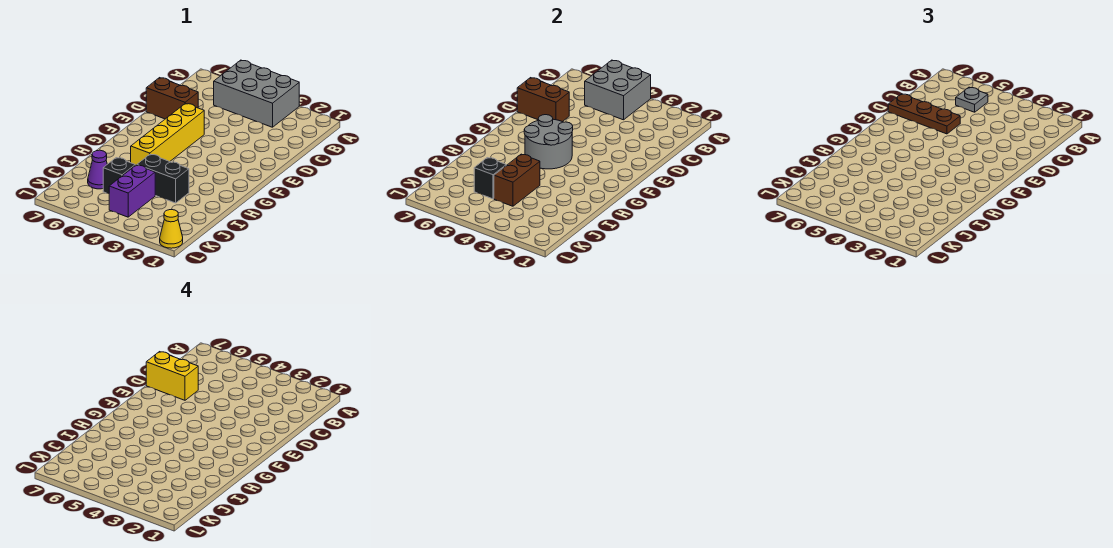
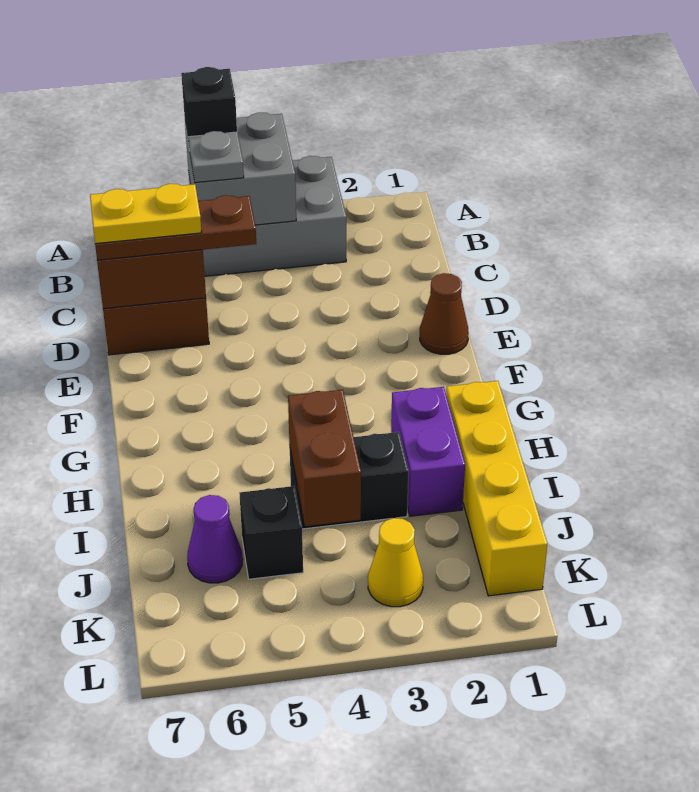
yellow brick D6:D7 level 4 -> yellow plate D6:D7 level 4
none -> brown cone E1 level 1
yellow brick E5:H5 level 1 -> yellow brick H1:K1 level 1
grey round brick F4:G5 level 2 -> none
purple brick J4:K4 level 1 -> purple brick H2:I2 level 1
black brick J5 level 2 -> black brick A5 level 3
yellow cone L1 level 1 -> yellow cone K3 level 1

